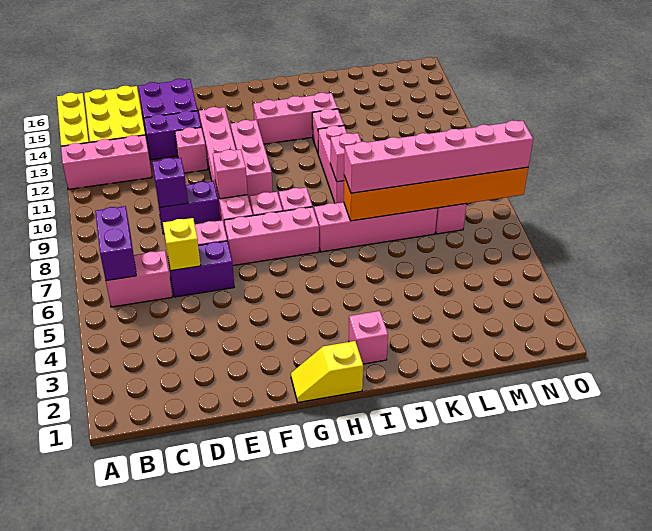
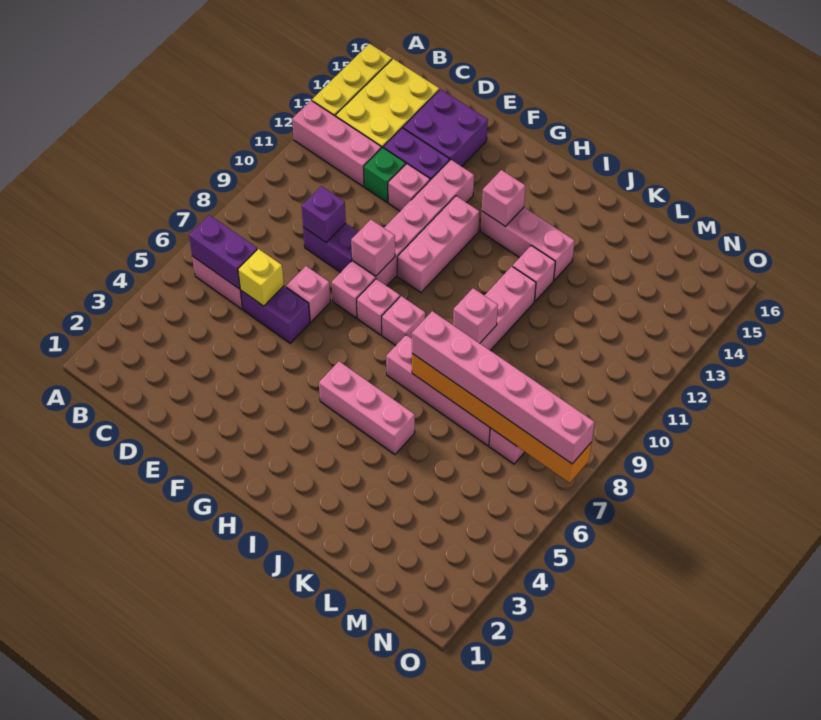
purple brick B6:B7 level 2 -> purple brick B6:C6 level 2
none -> green brick D12 level 1
pink brick F7:H7 level 1 -> pink brick H5:J5 level 1
yellow slope G1:H1 level 1 top H -> none
pink brick I2 level 1 -> pink brick H13 level 2

